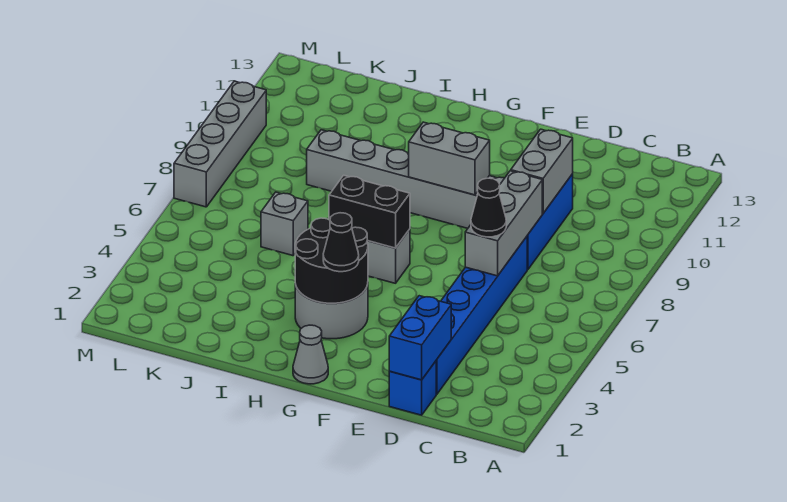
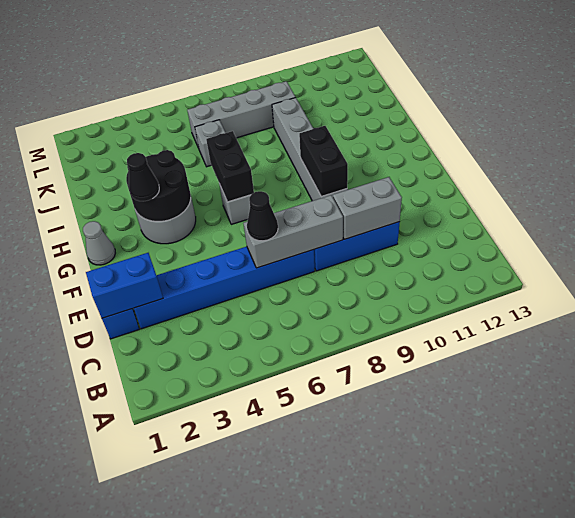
grey brick F9:G9 level 2 -> black brick F9:G9 level 2
grey brick M7:M10 level 1 -> grey brick K6:K9 level 1

